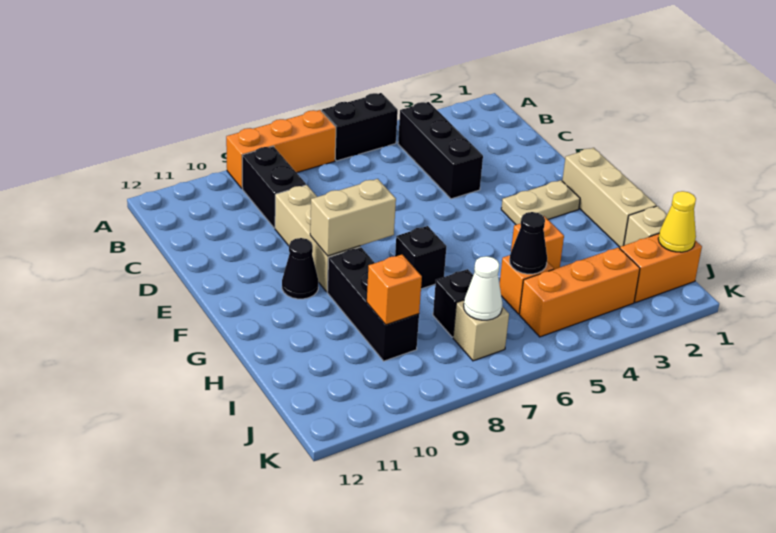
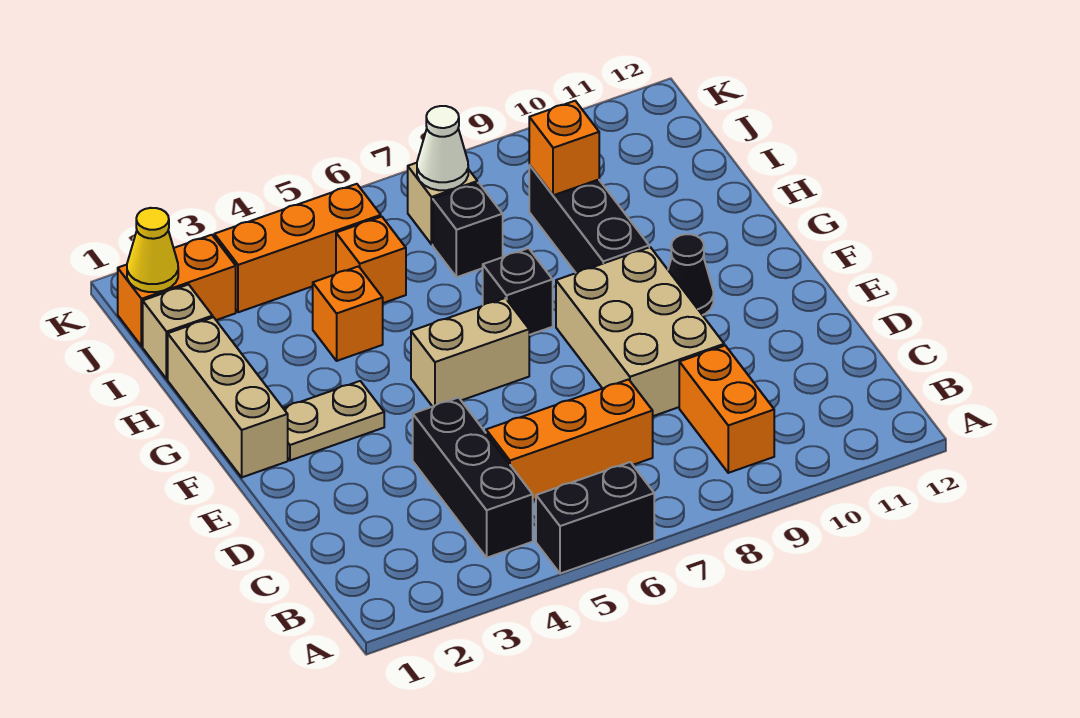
orange brick A7:A9 level 1 -> orange brick C5:C7 level 1
black brick B9:C9 level 1 -> orange brick B9:C9 level 1
tan brick D9:F9 level 1 -> tan brick D8:F9 level 1
tan brick F8:F9 level 2 -> tan brick F5:F6 level 1
black cone I5 level 2 -> none

